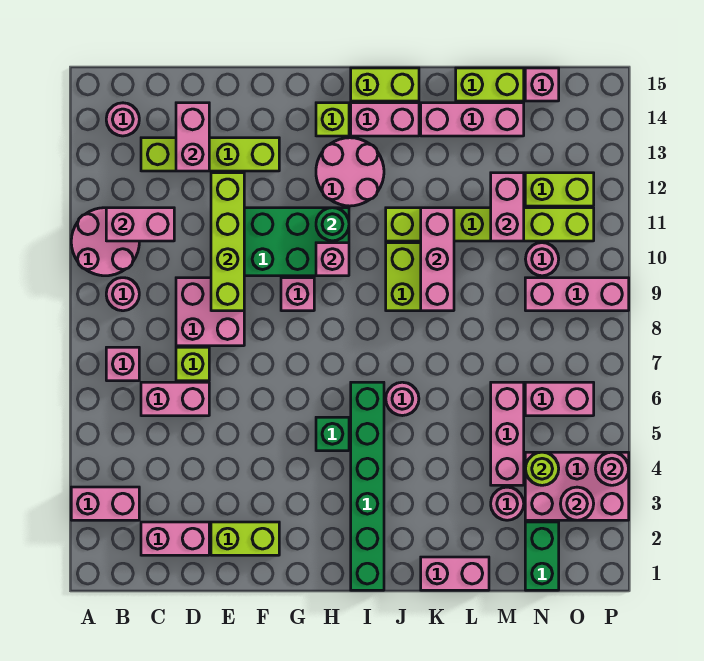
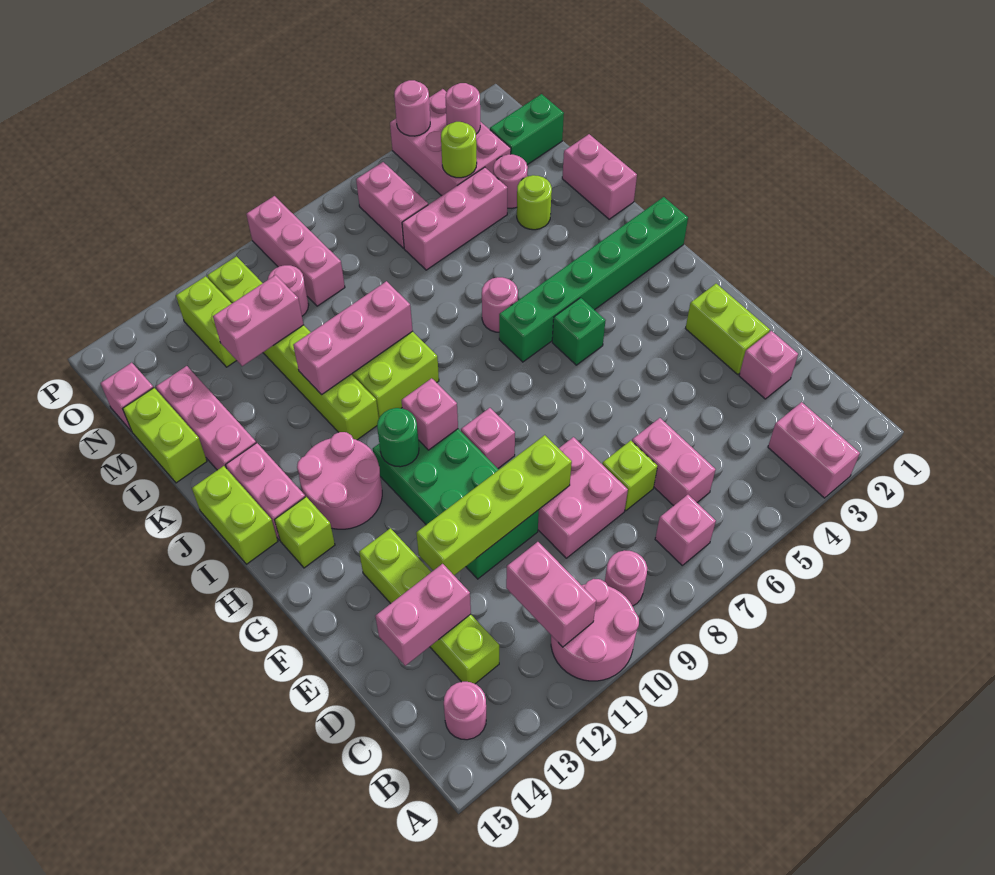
pink brick C2:D2 level 1 -> pink brick D2 level 1
none -> lime round brick L3 level 1

